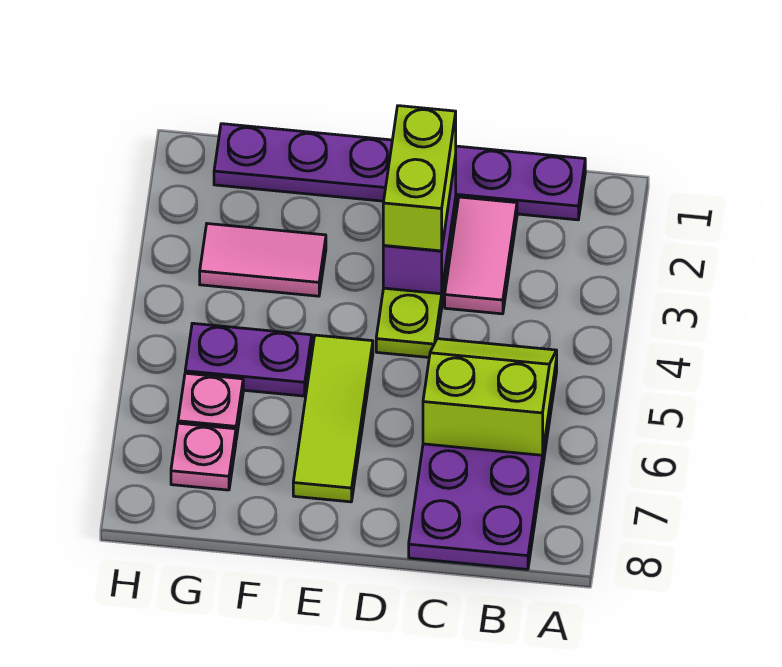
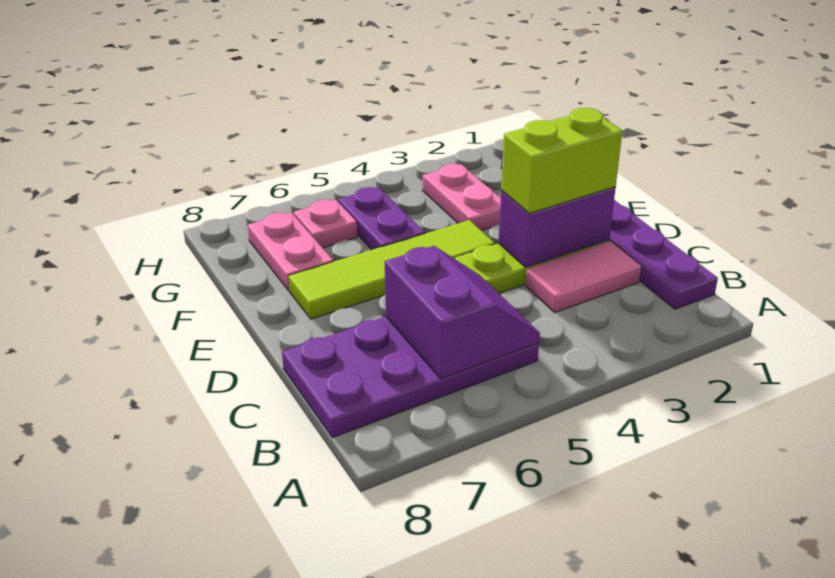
lime slope B5:C6 level 2 top 6 -> purple slope B5:C6 level 2 top 6
lime tile E5:E7 level 1 -> lime tile E4:E7 level 1
pink tile F3:G3 level 1 -> pink plate F3:G3 level 1
pink plate G7 level 1 -> pink plate F7:G7 level 1

